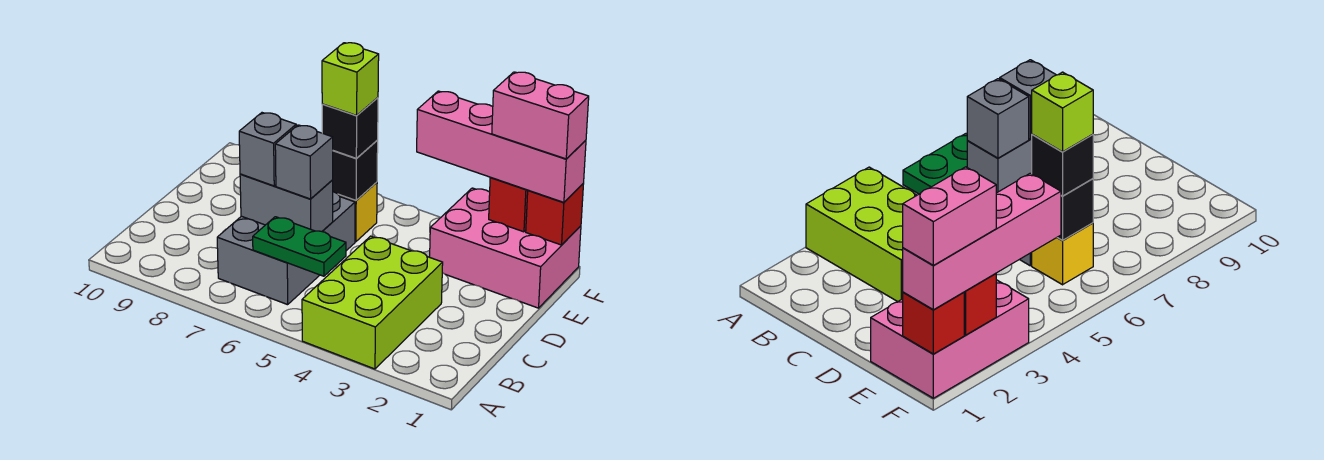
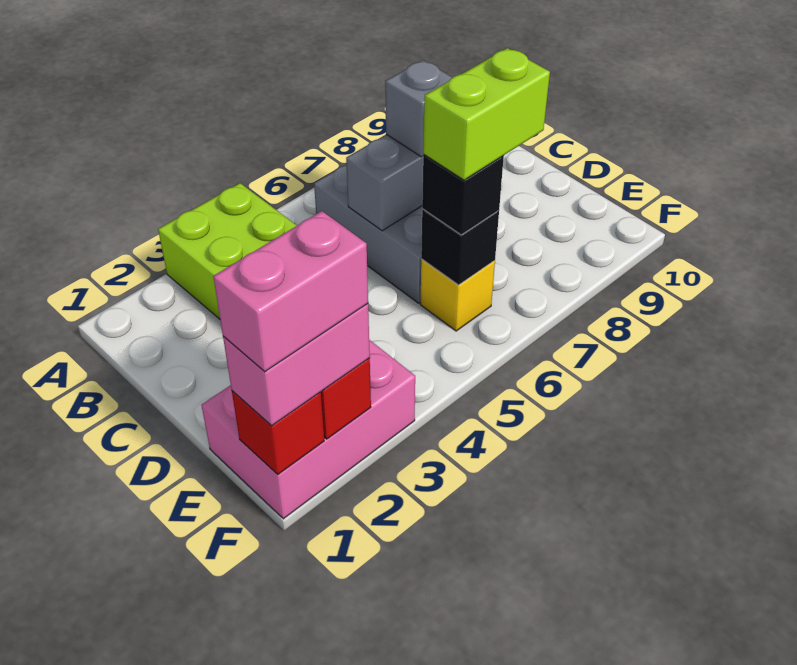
green plate B5:B6 level 2 -> none
grey brick C6 level 3 -> none
lime brick E6 level 4 -> lime brick E6:E7 level 4
pink brick F1:F4 level 3 -> pink brick F1:F2 level 3

